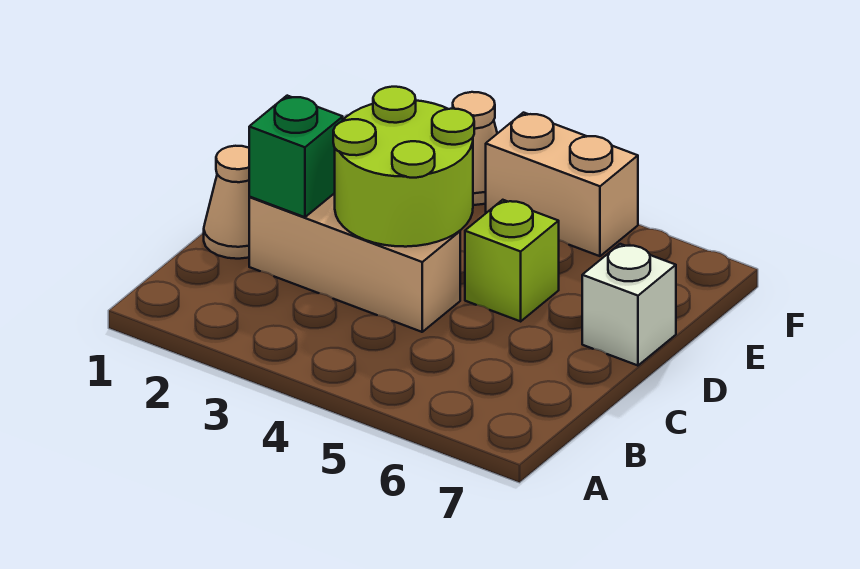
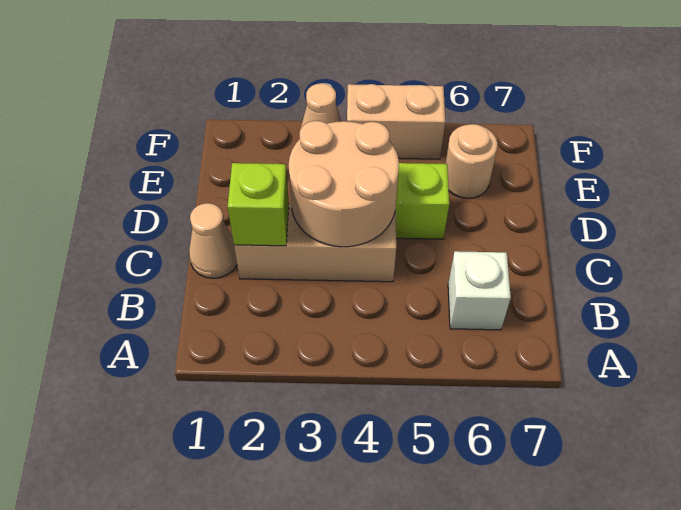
green brick C2 level 2 -> lime brick C2 level 2
lime round brick C3:D4 level 2 -> tan round brick C3:D4 level 2
white brick D7 level 1 -> white brick B6 level 1
none -> tan round brick E6 level 1

